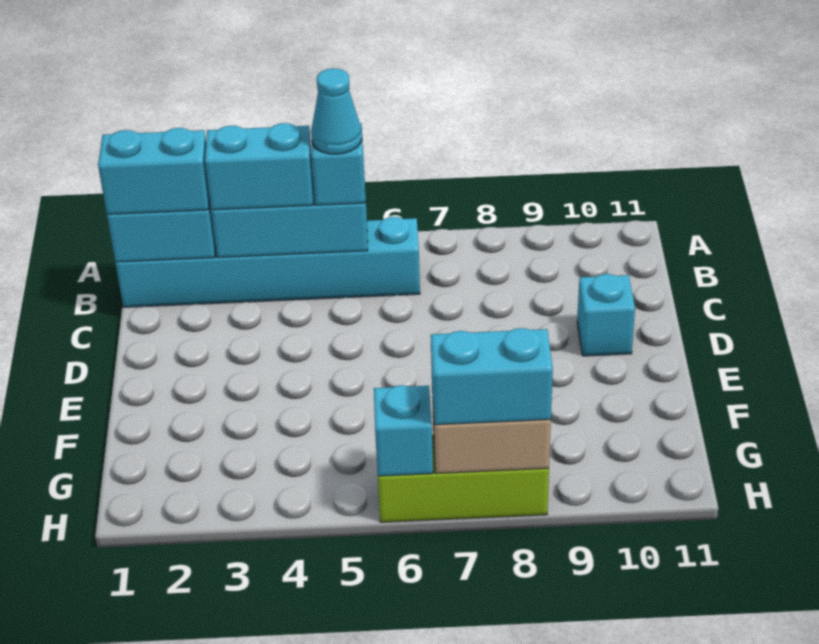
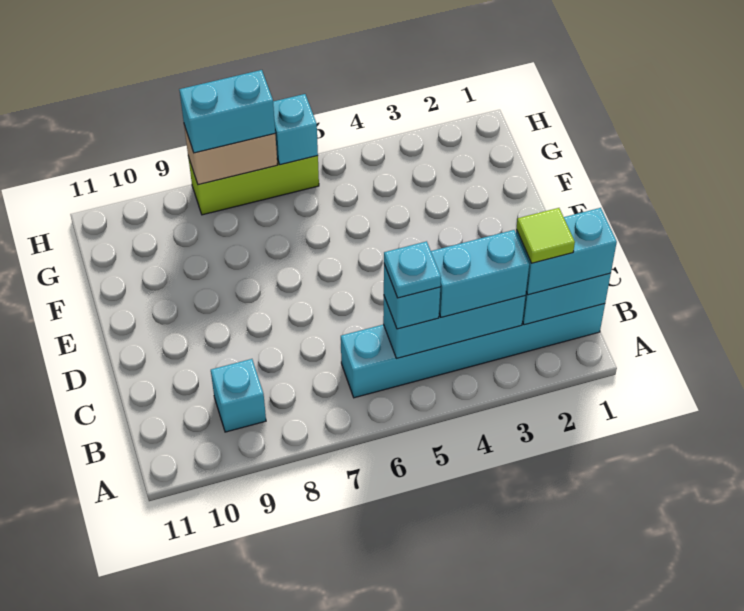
none -> lime tile B2 level 4
cyan cone B5 level 4 -> cyan plate B5 level 4
cyan brick D10 level 1 -> cyan brick B9 level 1

